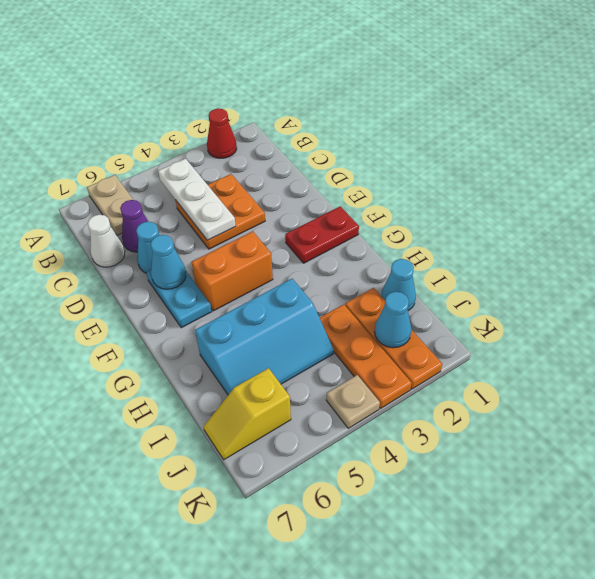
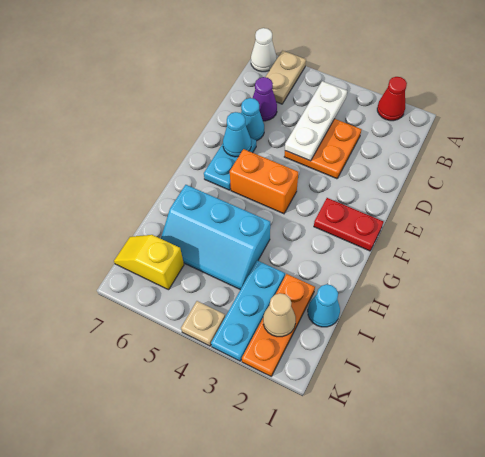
white cone C7 level 1 -> white cone A7 level 1
orange plate I3:K3 level 1 -> cyan plate I3:K3 level 1
cyan cone J2 level 2 -> tan cone J2 level 2

